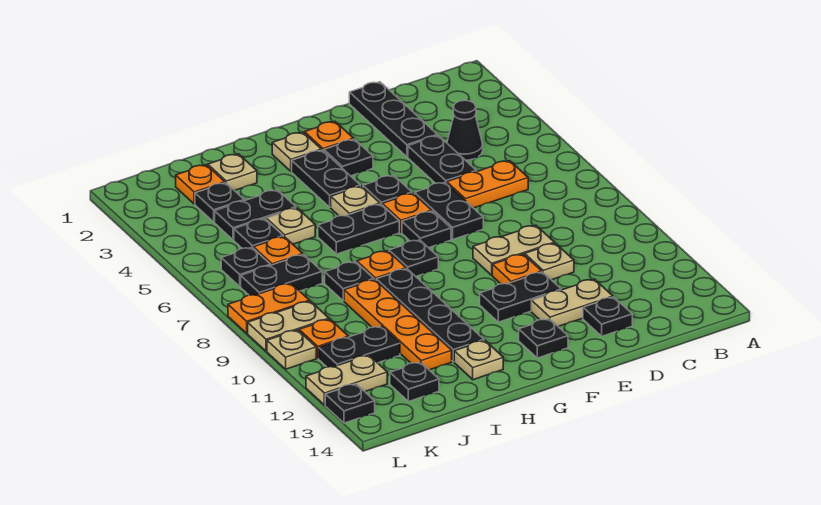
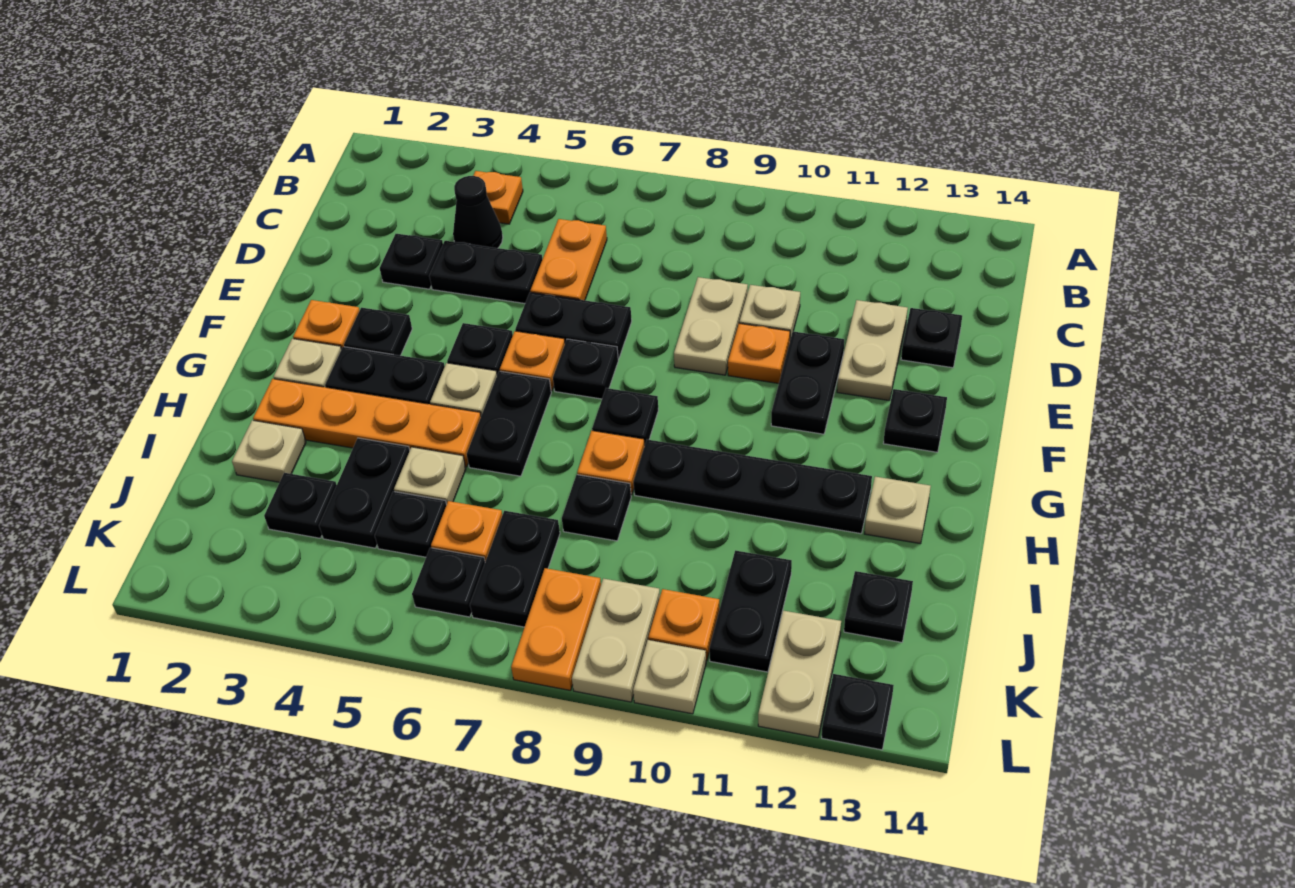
black plate D1:D3 level 1 -> black plate D3 level 1
orange plate I9:I12 level 1 -> orange plate H2:H5 level 1
orange plate J2 level 1 -> orange plate B4 level 1

